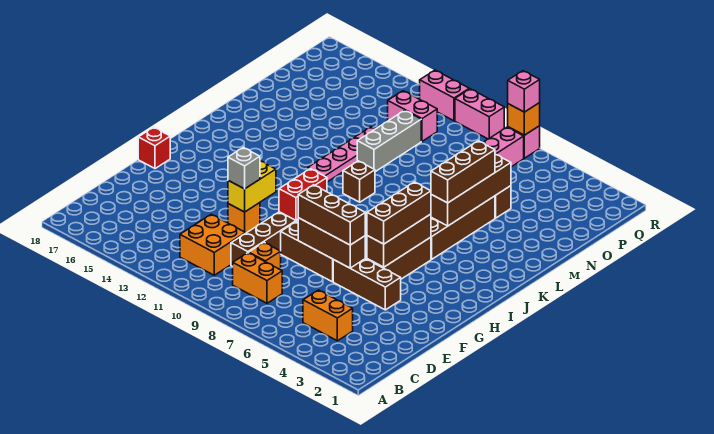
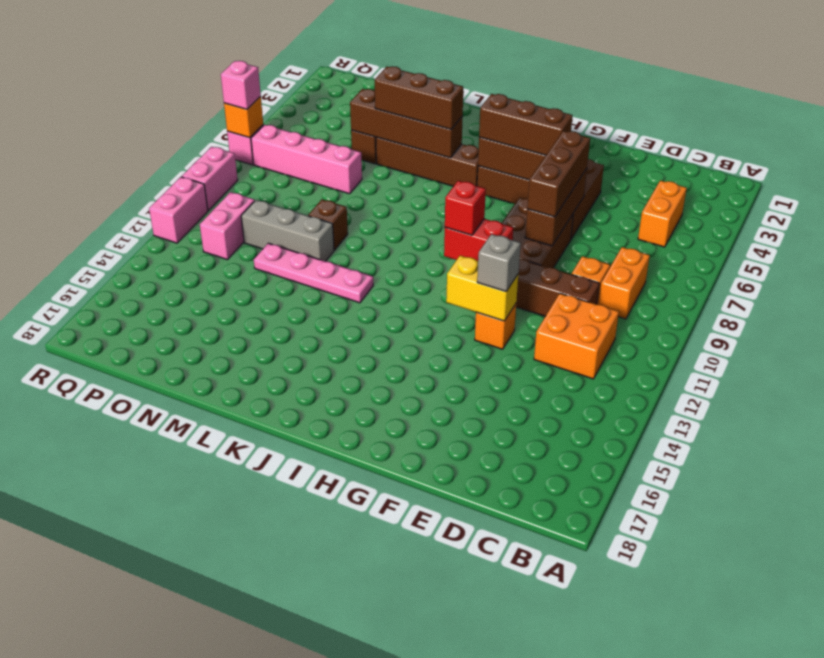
red brick G18 level 1 -> red brick H10 level 3
brown brick K10 level 1 -> brown brick M10 level 1

